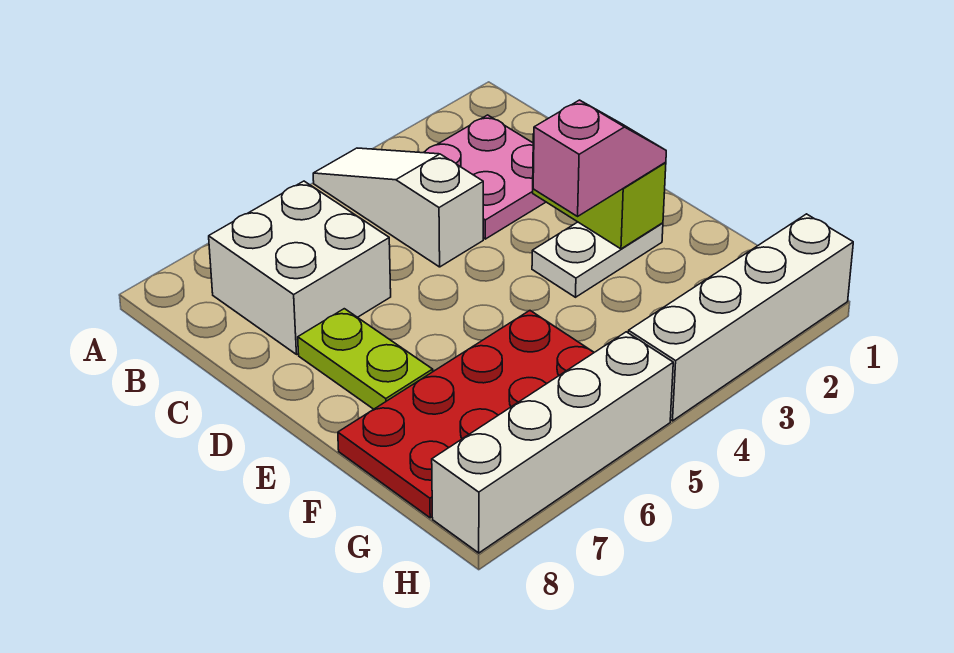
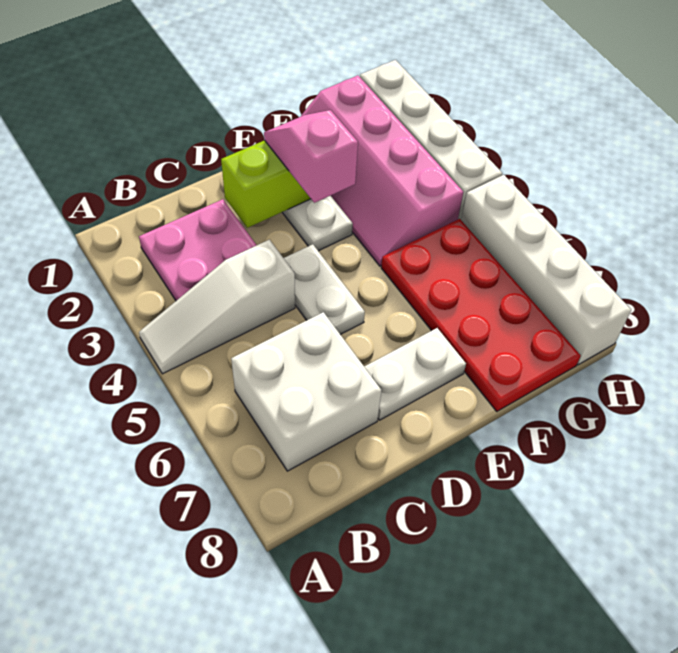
none -> white plate D4:D5 level 1
lime plate D7:E7 level 1 -> white plate D7:E7 level 1
none -> pink slope F1:G4 level 1 top G

